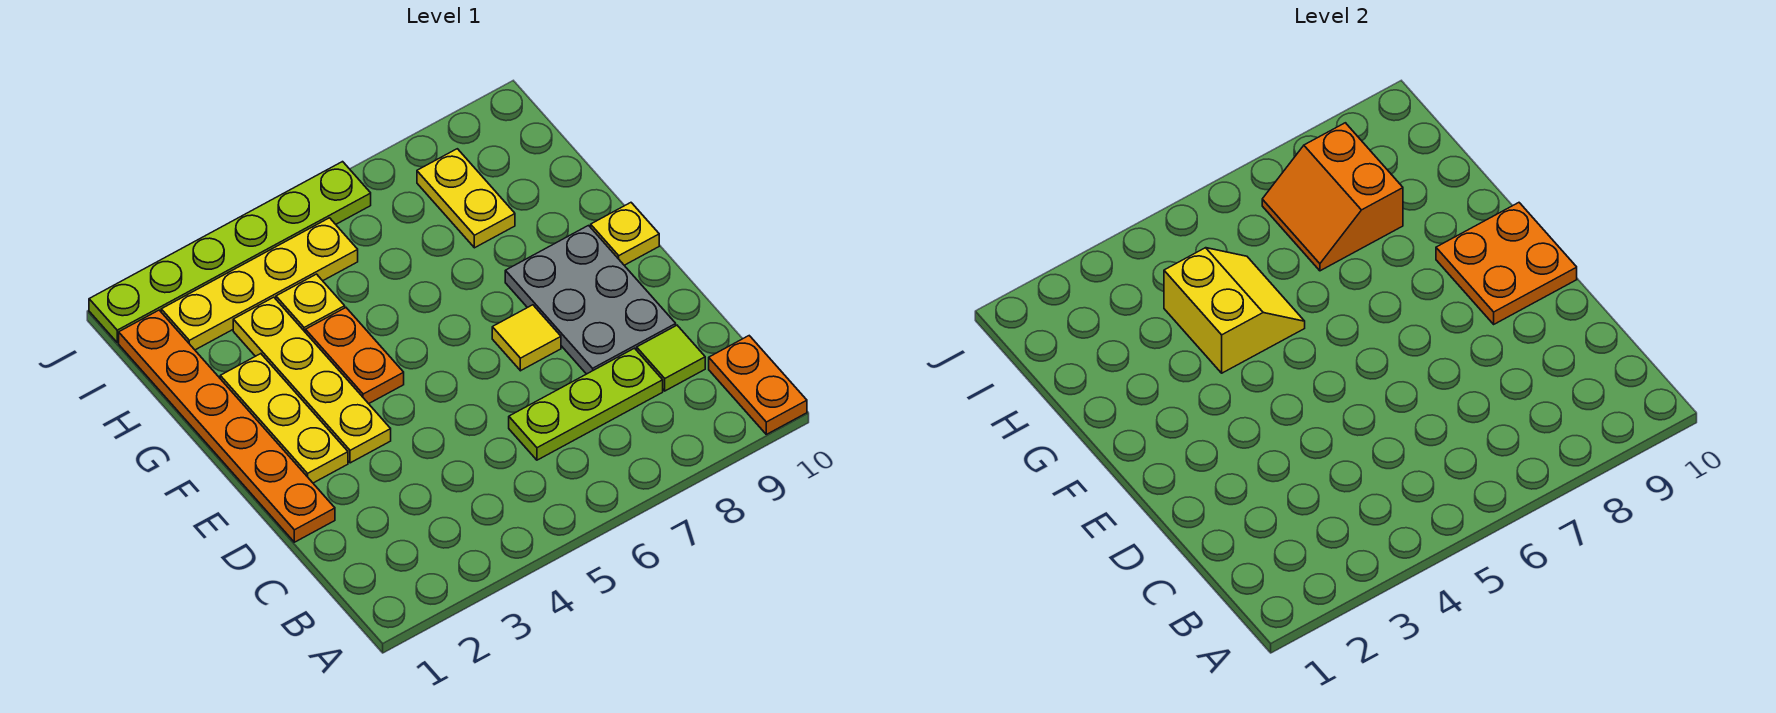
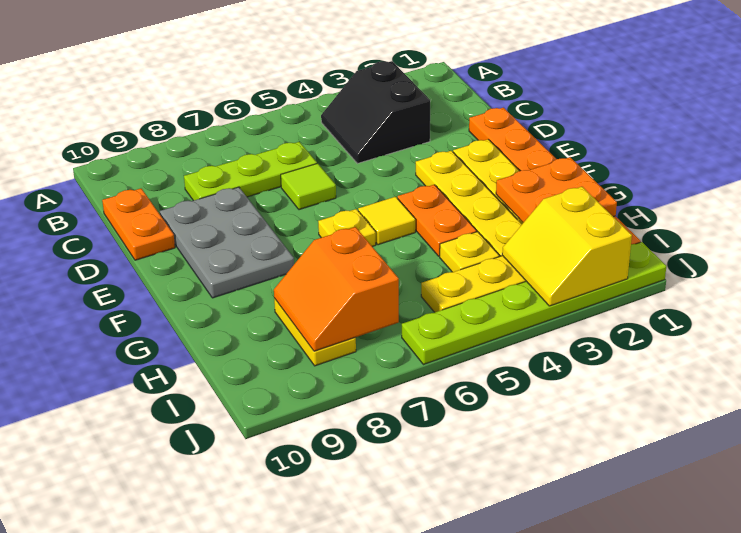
orange plate A10:B10 level 1 -> orange plate C10:D10 level 1
none -> black slope B3:C4 level 1 top 3
lime tile C9 level 1 -> lime tile D6 level 1
yellow tile E7 level 1 -> yellow tile F5 level 1
orange plate E9:F10 level 2 -> orange plate G1:H2 level 2
yellow plate F10 level 1 -> yellow plate F6 level 1
yellow slope G4:H5 level 2 top 4 -> yellow slope I2:J3 level 2 top 2
orange slope H7:I8 level 2 top 8 -> orange slope H7:I8 level 2 top 7

